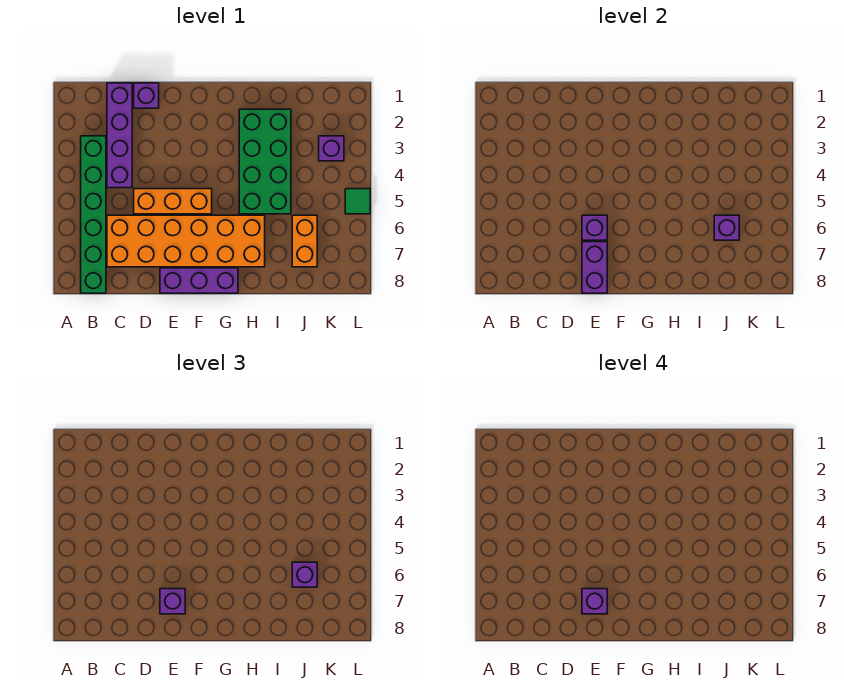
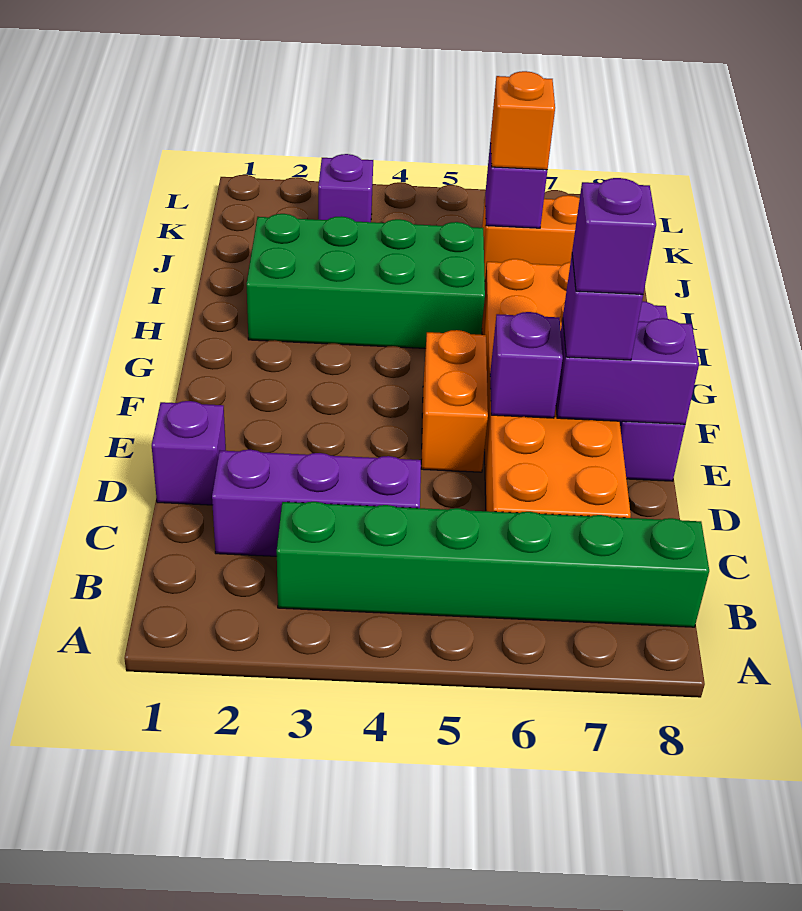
purple brick C1:C4 level 1 -> purple brick C2:C4 level 1
orange brick D5:F5 level 1 -> orange brick E5:F5 level 1
purple brick J6 level 3 -> orange brick J6 level 3
green tile L5 level 1 -> none

